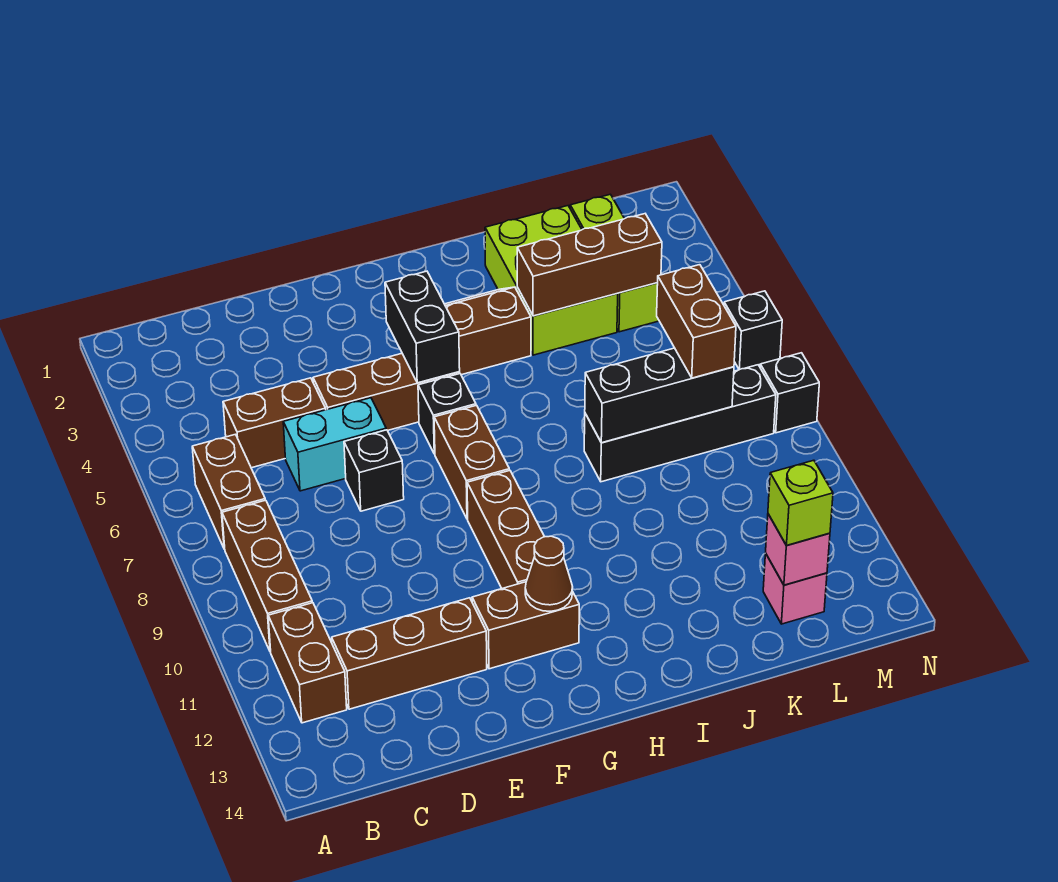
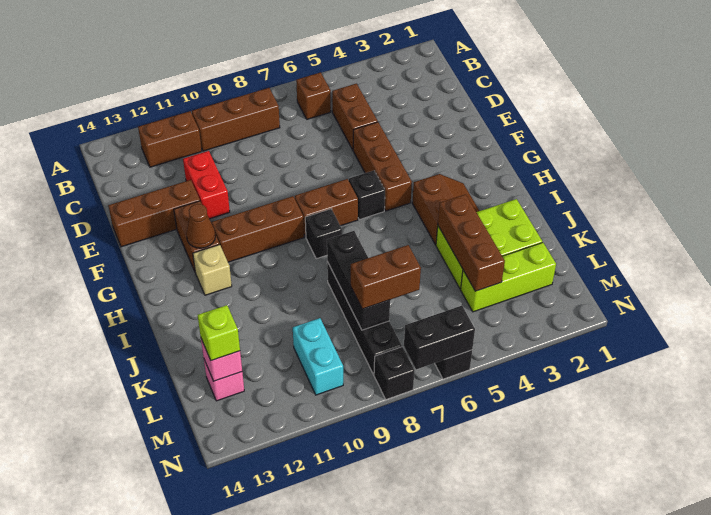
brown brick B6:B7 level 1 -> brown brick B6 level 1
brown brick C12:E12 level 1 -> brown brick E12:E14 level 1
cyan brick D6:E6 level 1 -> cyan brick L10:M10 level 1
none -> red brick D11:E11 level 1
black brick E7 level 1 -> black brick H8 level 1
black brick G4:G5 level 2 -> black brick N6:N7 level 2
none -> tan brick H12 level 1

